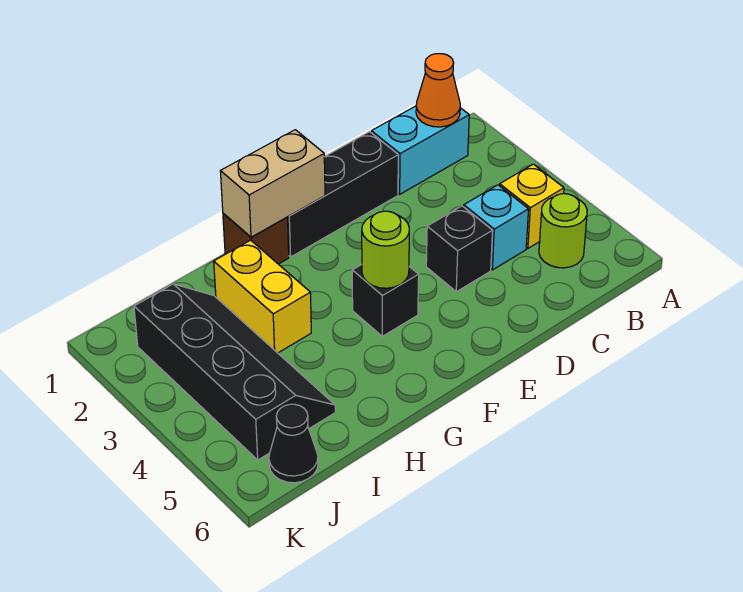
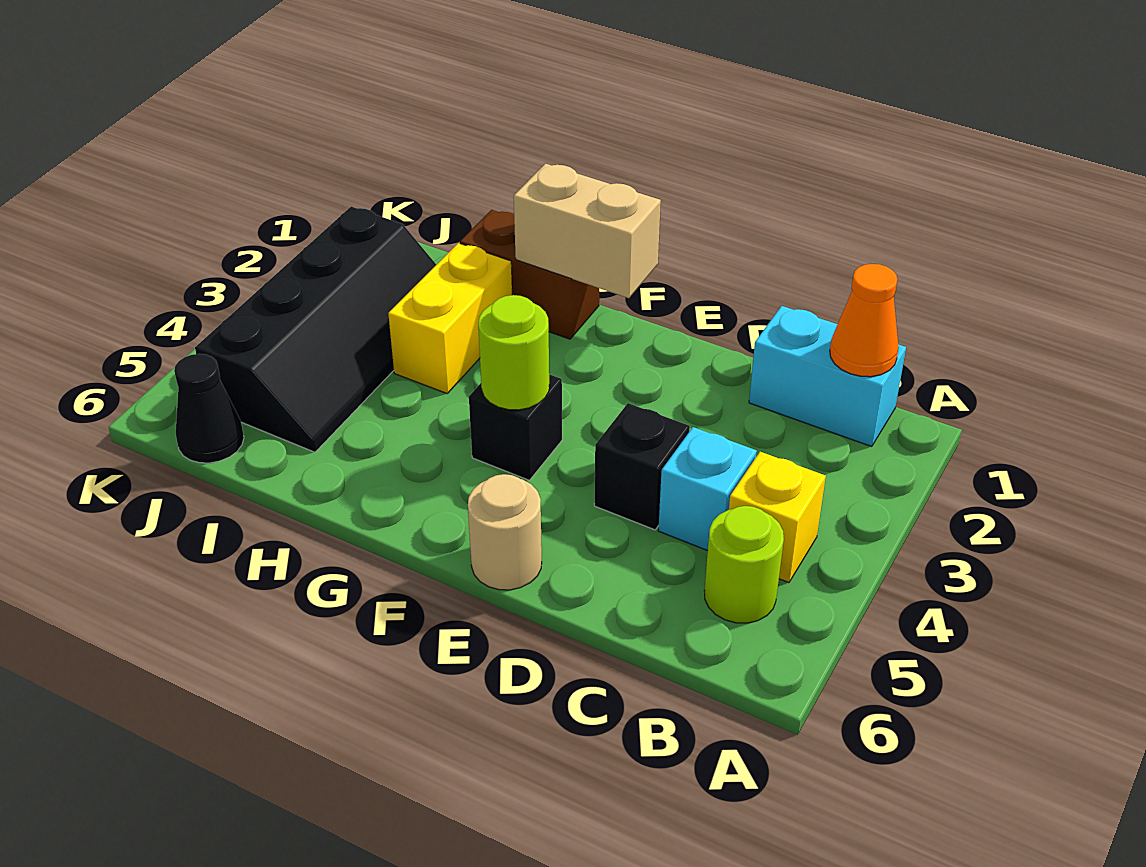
black brick D1:F1 level 1 -> none
none -> tan round brick E6 level 1
brown brick G1 level 1 -> brown brick G1:H1 level 1

